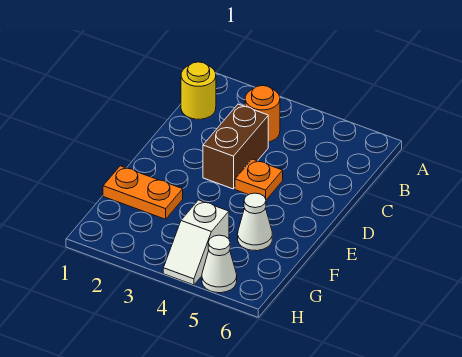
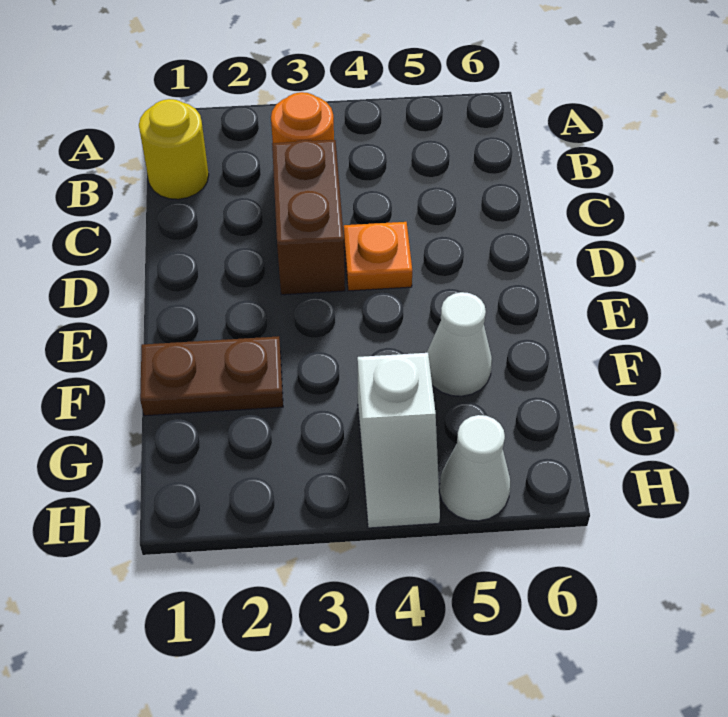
orange plate F1:F2 level 1 -> brown plate F1:F2 level 1

